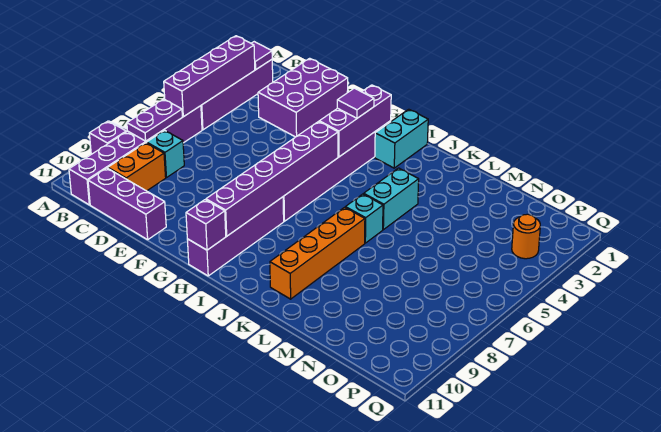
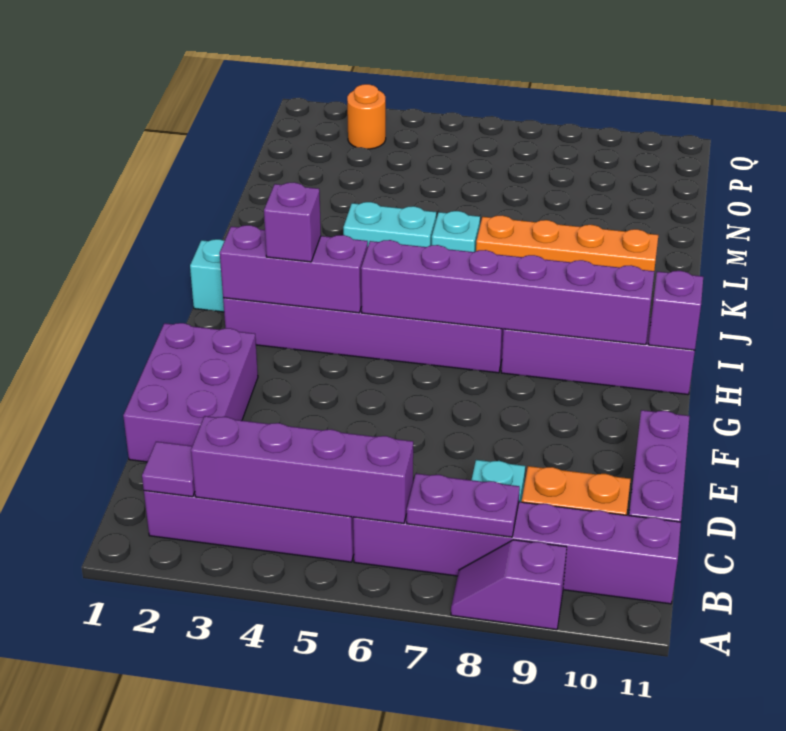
purple brick D1:E3 level 1 -> purple brick D1:F2 level 1
purple tile H3 level 3 -> purple brick H3 level 3

